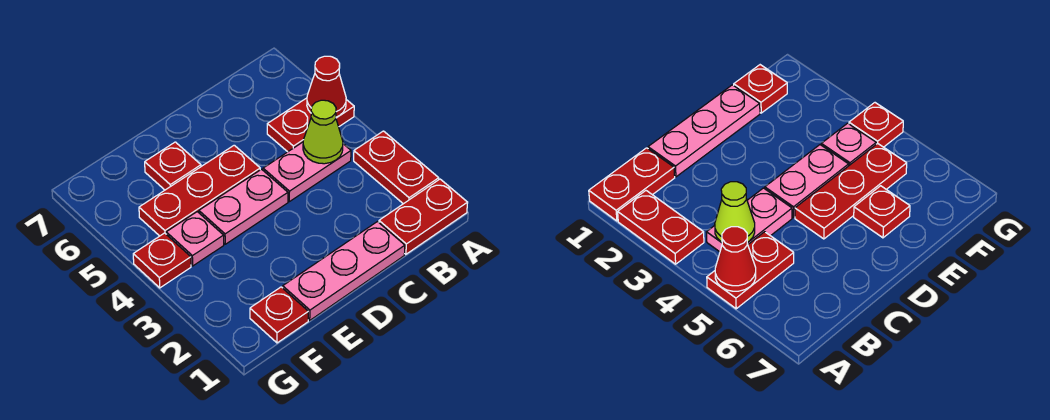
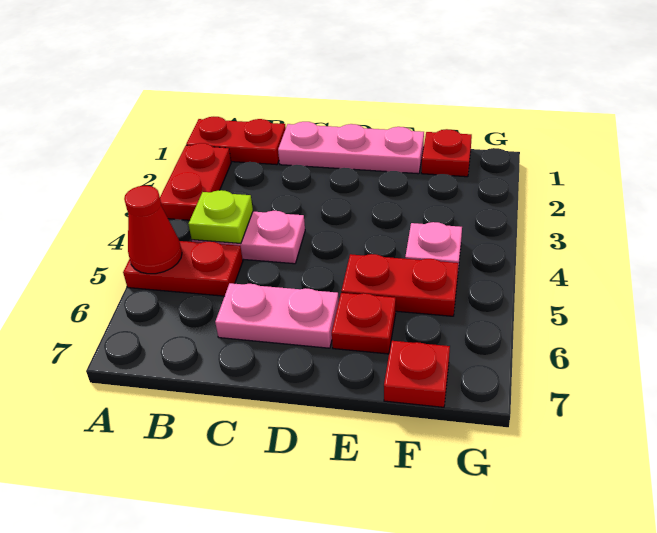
lime cone B4 level 2 -> lime plate B4 level 2
pink plate D4:E4 level 1 -> pink plate C6:D6 level 1
red plate D5:F5 level 1 -> red plate E5:F5 level 1
red plate G4 level 1 -> red plate F7 level 1

